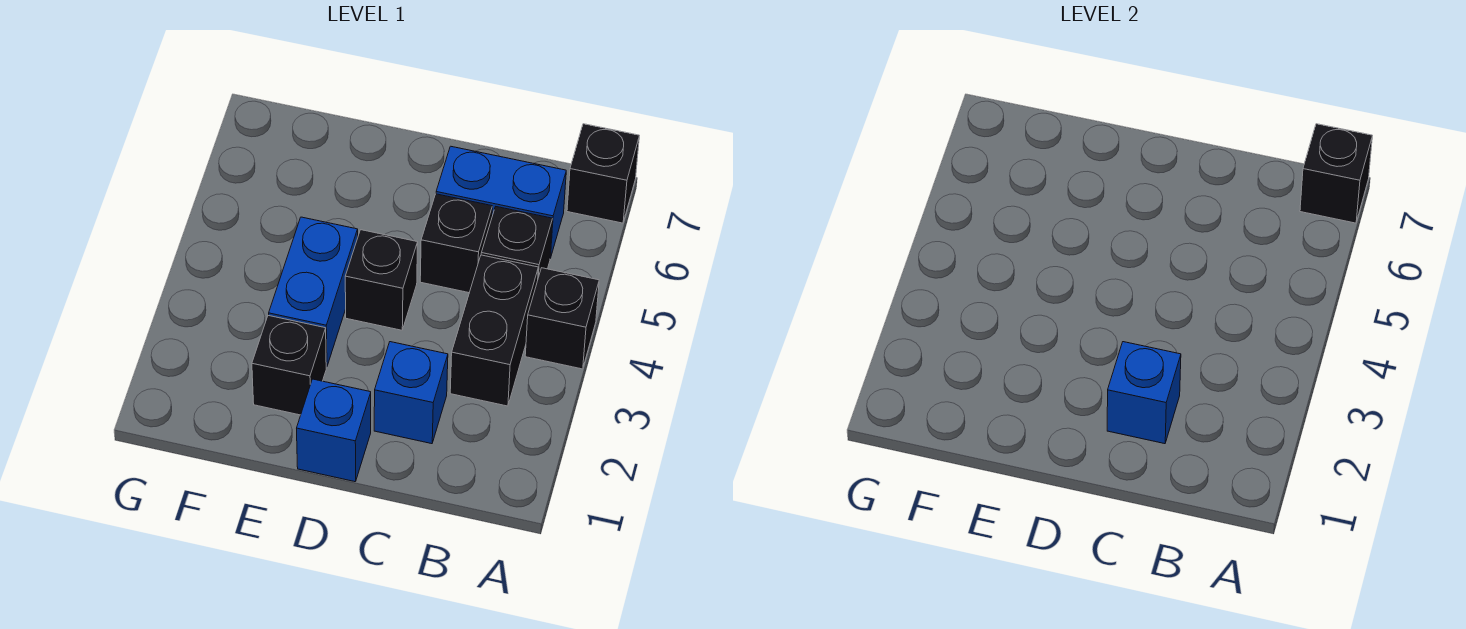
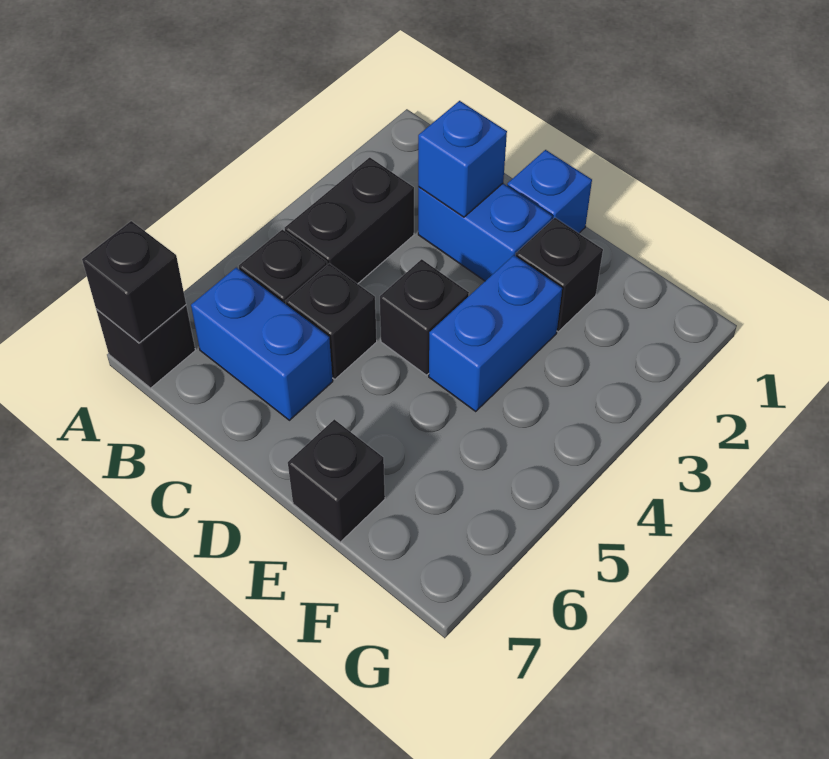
black brick A4 level 1 -> black brick E7 level 1
blue brick C2 level 1 -> blue brick C2:D2 level 1

